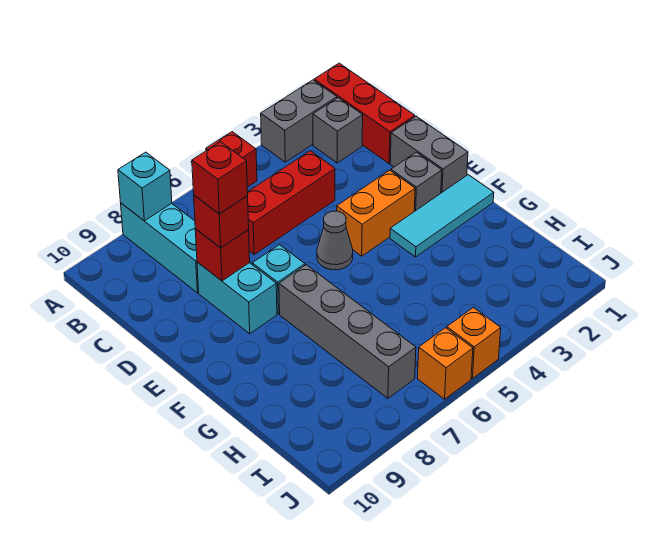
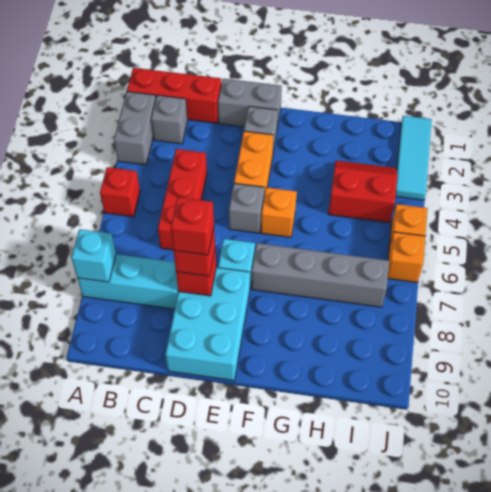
cyan brick D8:E8 level 1 -> cyan brick D8:E10 level 1
grey cone E5 level 1 -> grey brick E5 level 1
cyan tile F1:F3 level 1 -> cyan tile J1:J3 level 1
none -> orange brick F5 level 1
none -> red slope H3:I4 level 1 top 4

